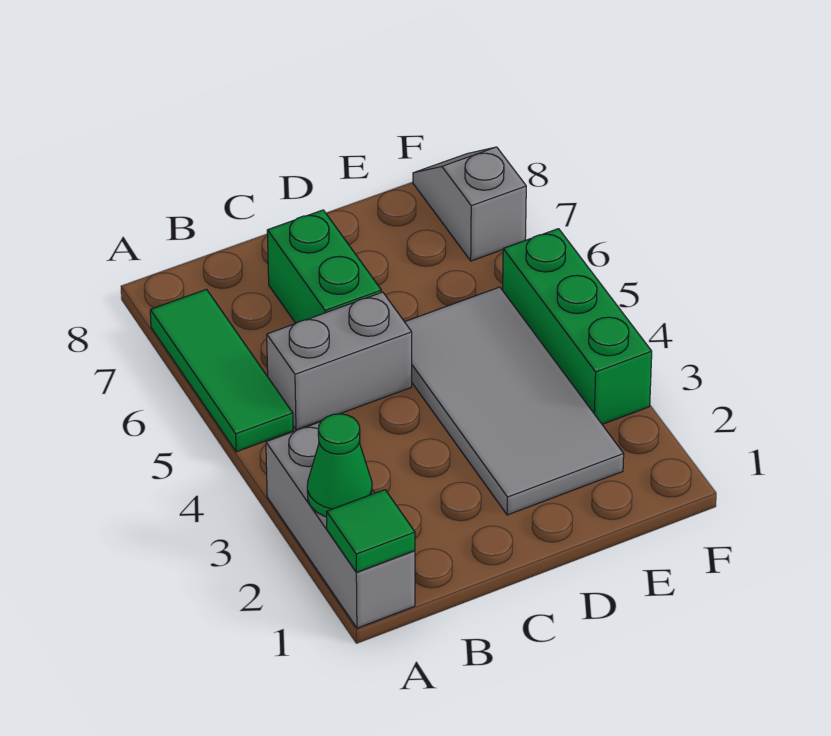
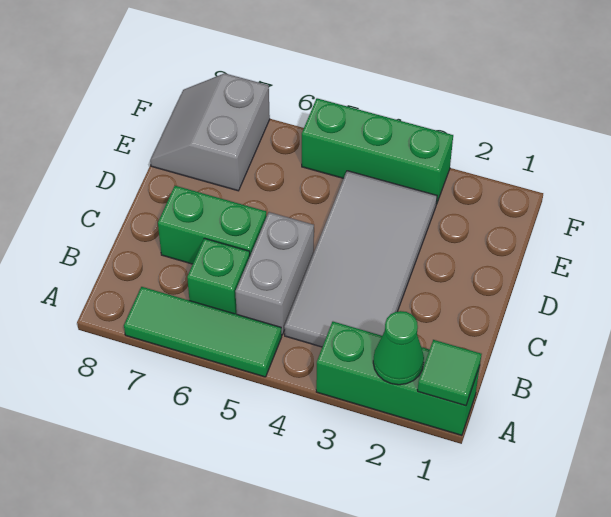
grey brick A1:A3 level 1 -> green brick A1:A3 level 1
none -> green brick B6 level 1
grey tile D2:E5 level 1 -> grey tile B3:E4 level 1
grey slope F7:F8 level 1 top 7 -> grey slope E7:F8 level 1 top 7

